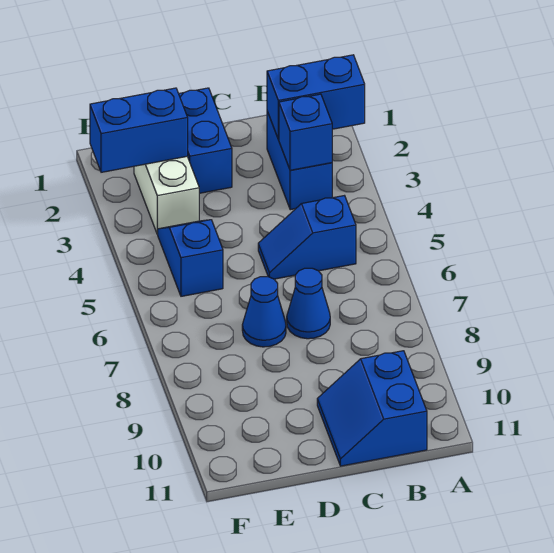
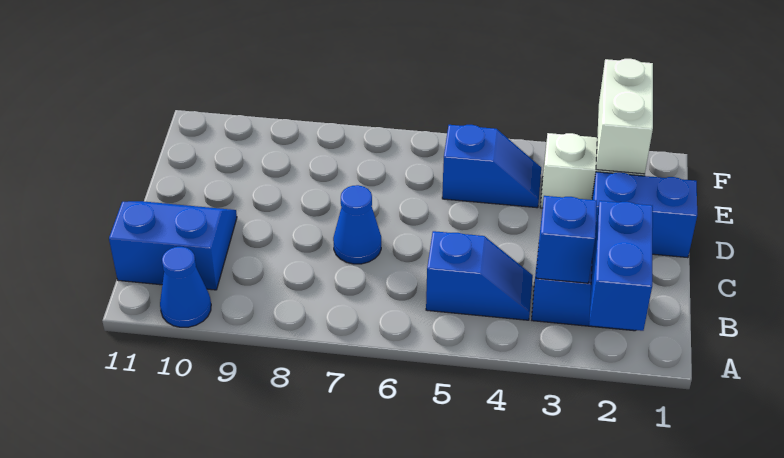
blue slope B5:C5 level 1 top B -> blue slope B4:B5 level 1 top 5
blue cone D7 level 1 -> blue cone A10 level 1
blue brick E2:F2 level 2 -> white brick E2:F2 level 2

